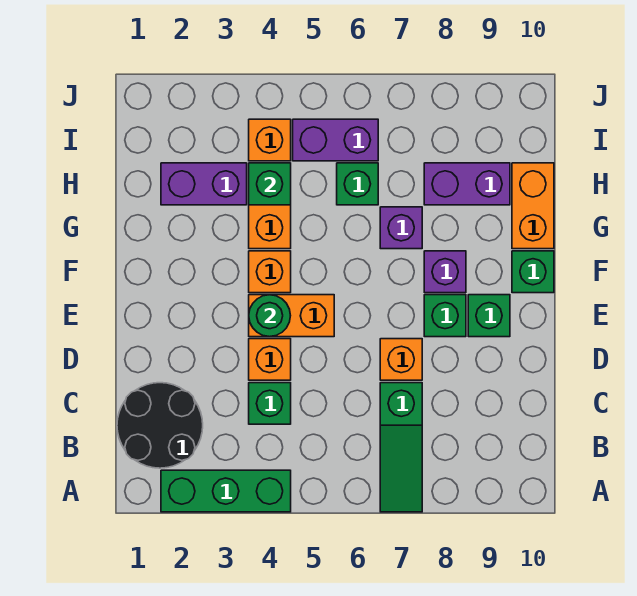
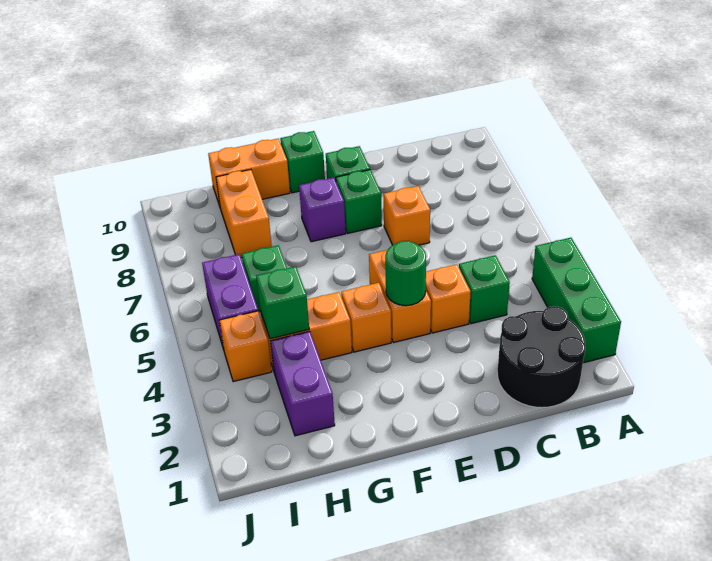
green slope A7:C7 level 1 top C -> none
purple brick G7 level 1 -> none
purple brick H8:H9 level 1 -> orange brick H8:H9 level 1

